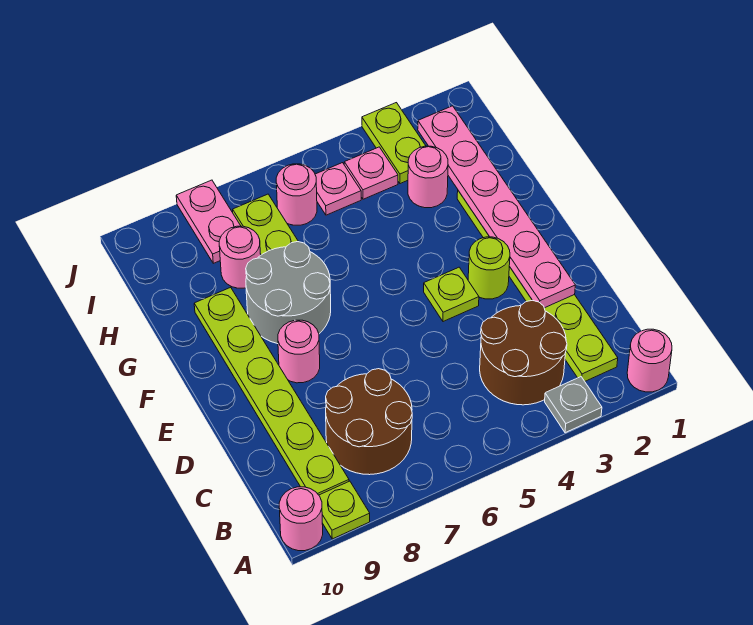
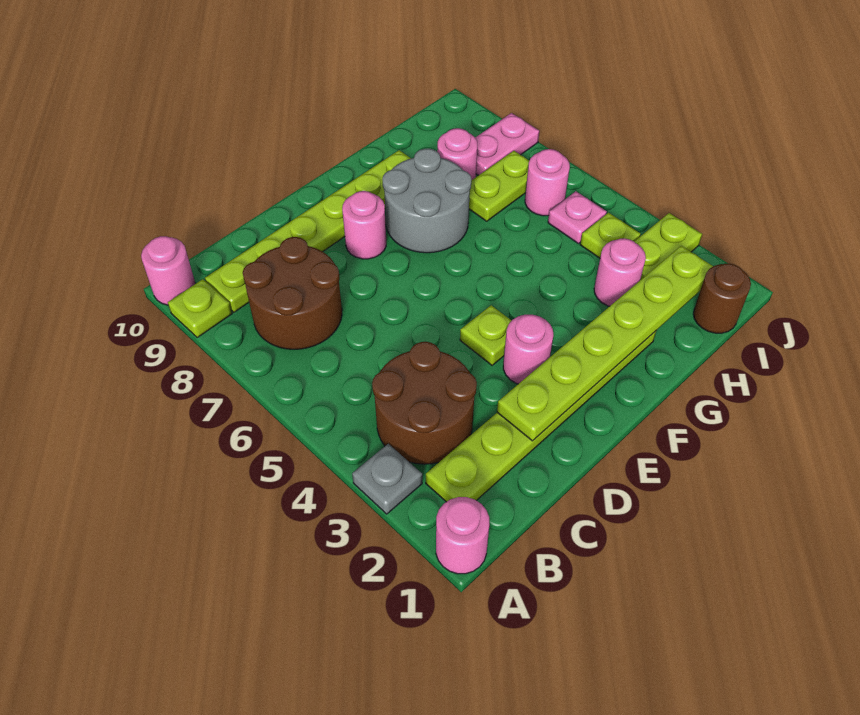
pink plate D2:I2 level 2 -> lime plate D2:I2 level 2
lime round brick E3 level 1 -> pink round brick E3 level 1
none -> brown round brick I1 level 1
pink plate I4 level 1 -> lime plate I4 level 1

